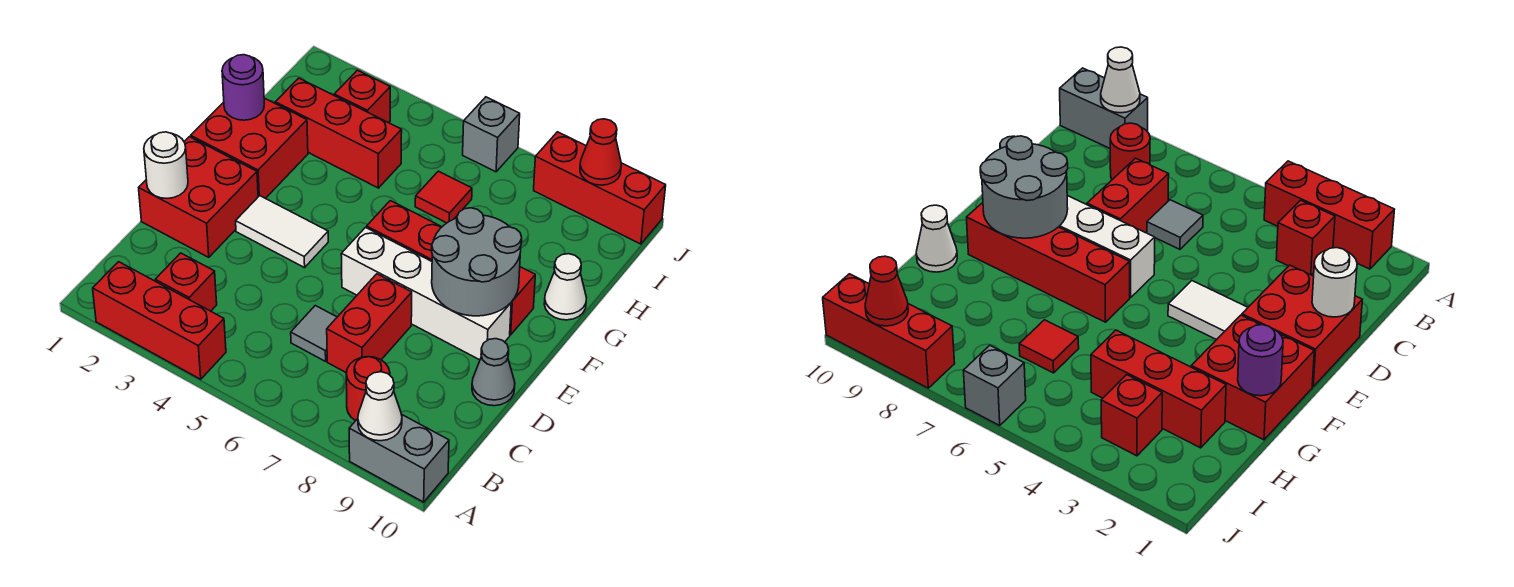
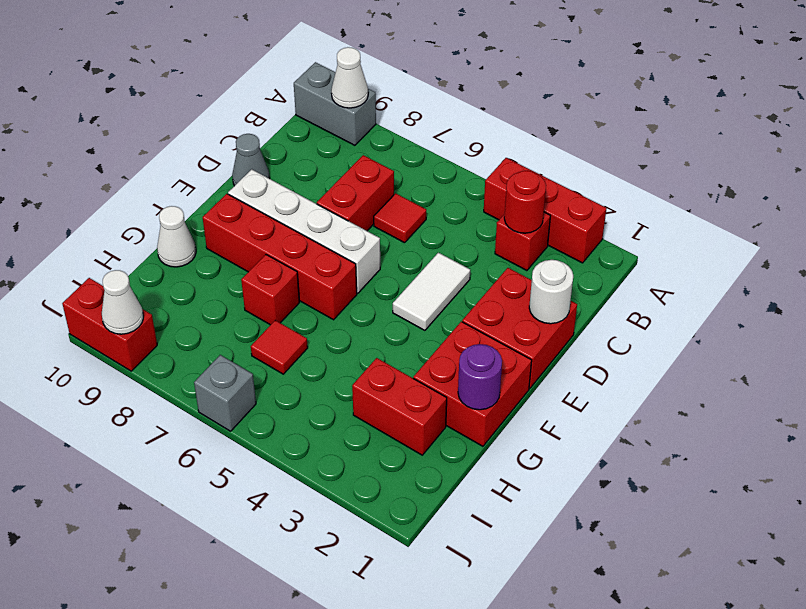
red round brick B8 level 1 -> red round brick B3 level 2
grey tile C6 level 1 -> red tile C6 level 1
white tile E3:E4 level 1 -> white tile D4:E4 level 1
grey round brick E8:F9 level 2 -> none
red brick H2:H4 level 1 -> red brick H2:H3 level 1
red brick I3 level 1 -> red brick G7 level 1
red brick J8:J10 level 1 -> red brick J9:J10 level 1
red cone J9 level 2 -> white cone J9 level 2

